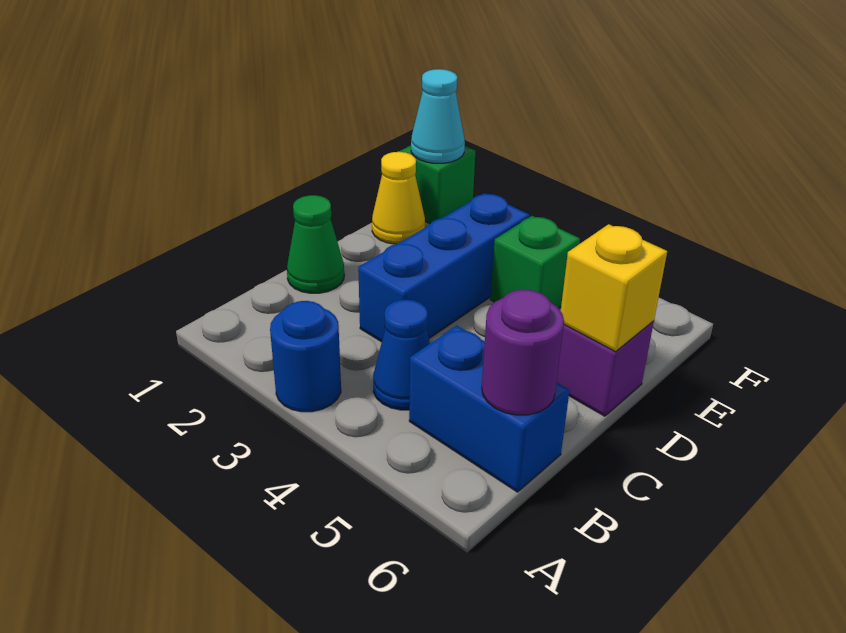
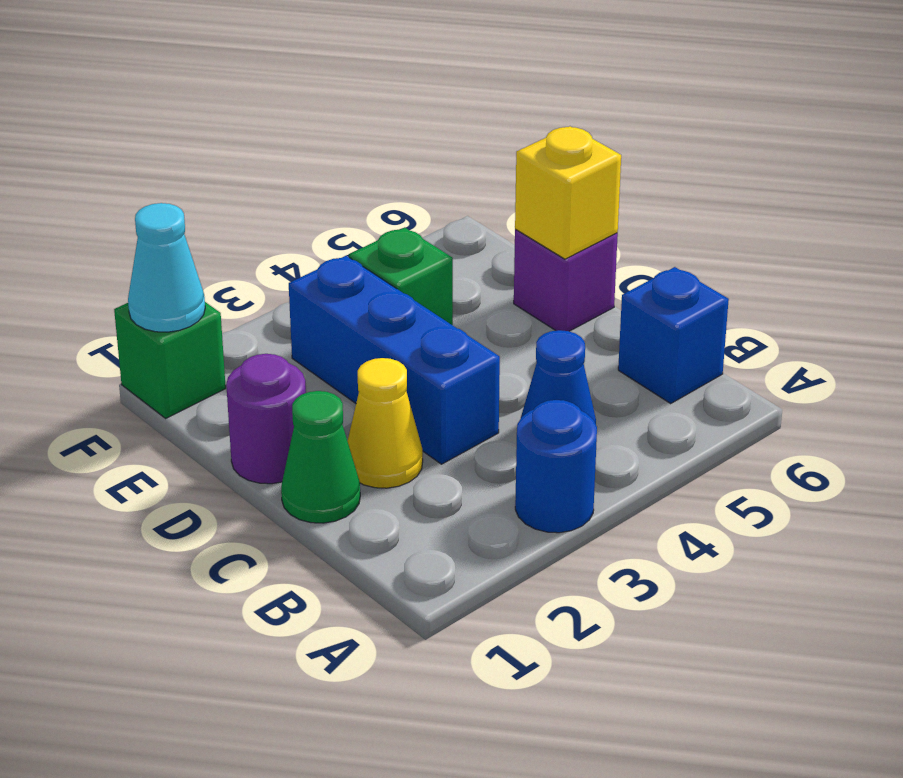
blue brick B5:B6 level 1 -> blue brick B6 level 1
purple round brick B6 level 2 -> purple round brick D1 level 1
yellow cone E1 level 1 -> yellow cone C2 level 1

